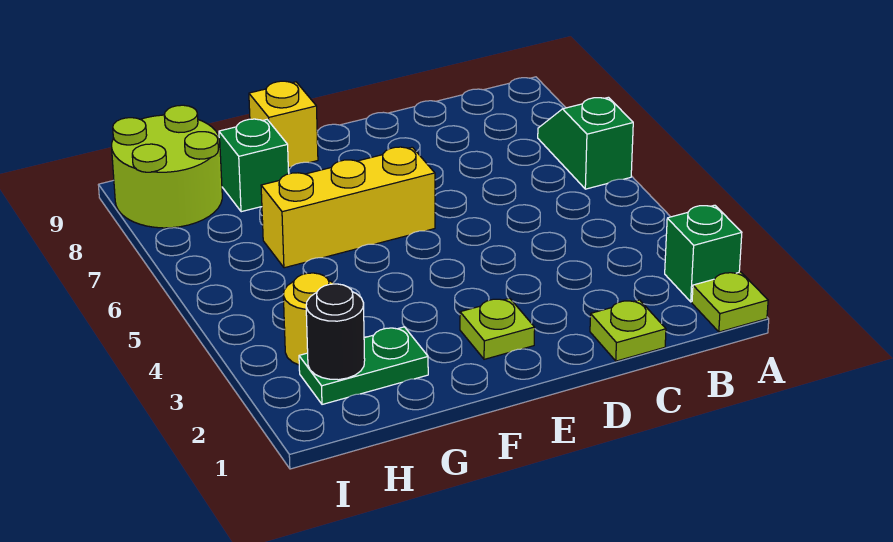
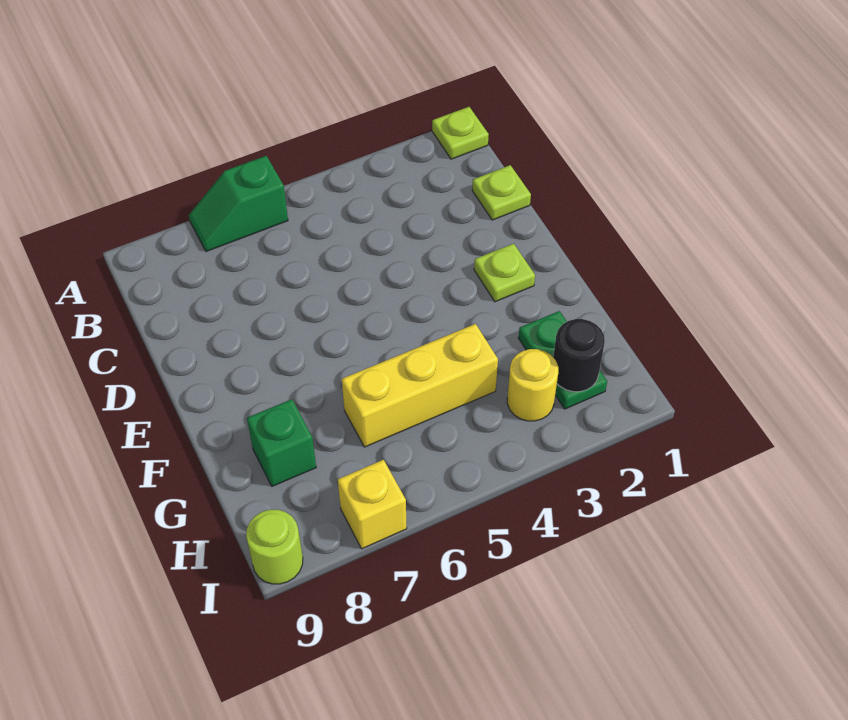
green brick A2 level 1 -> none
yellow brick E6:G6 level 1 -> yellow brick G4:G6 level 1
yellow brick F9 level 1 -> yellow brick I7 level 1
lime round brick H8:I9 level 1 -> lime round brick I9 level 1

